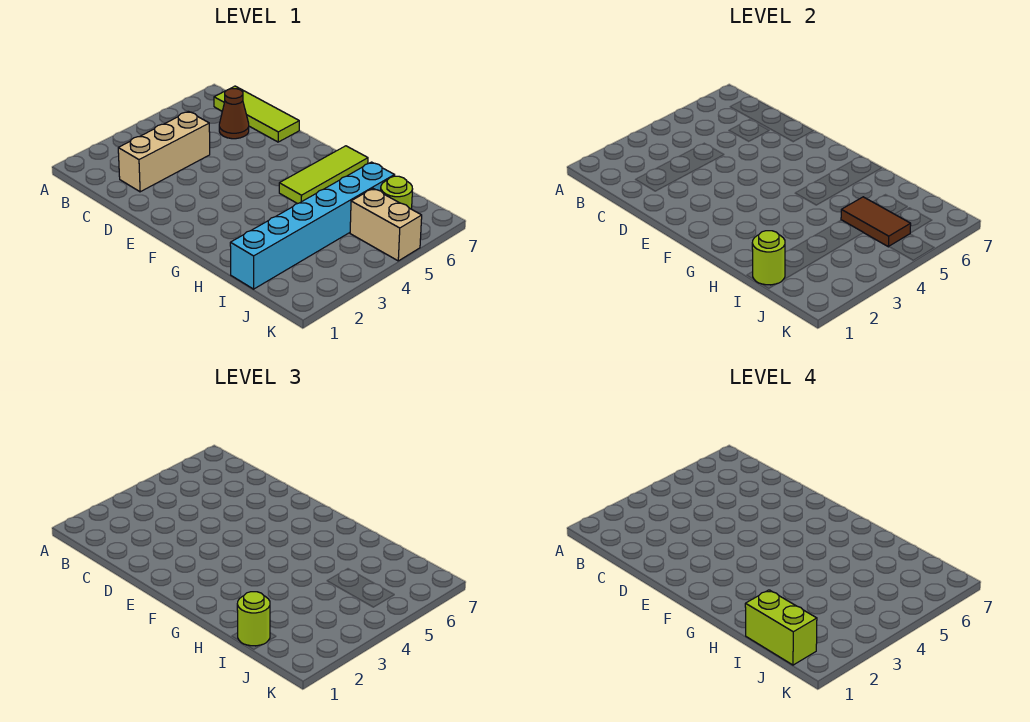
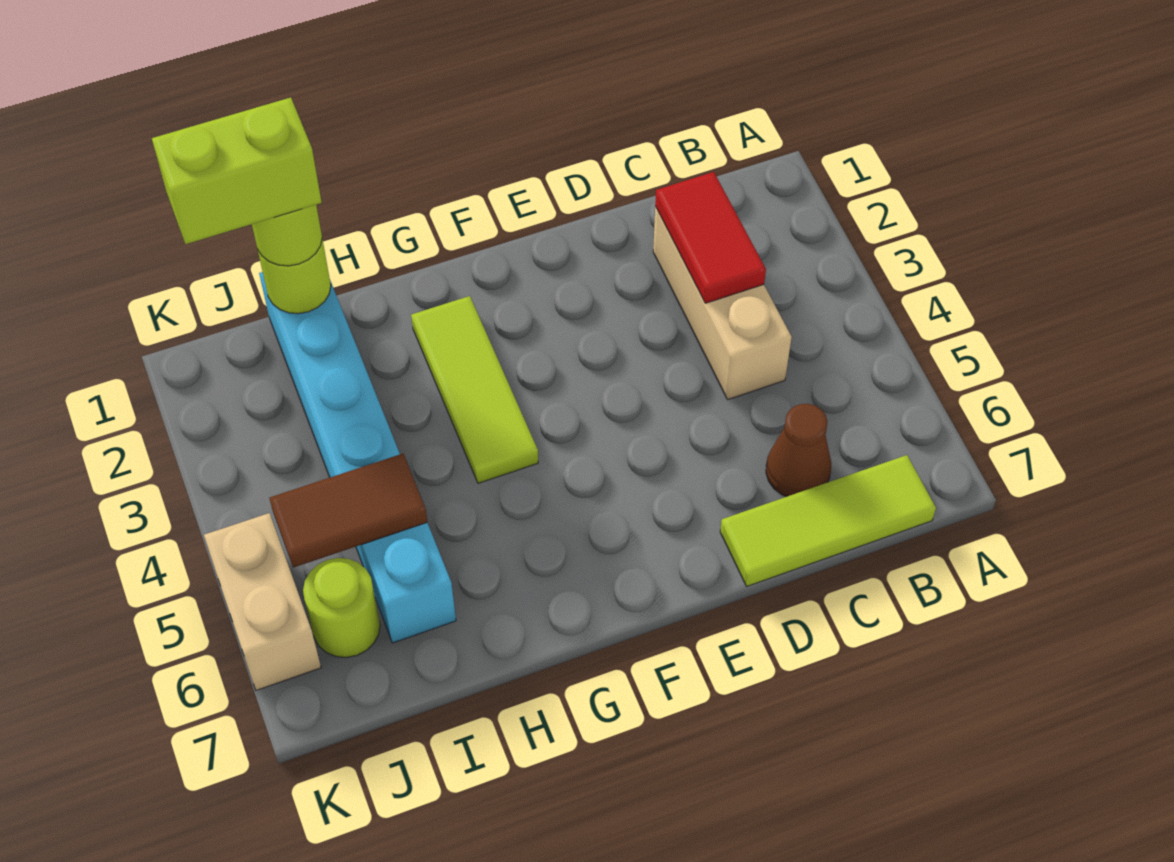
none -> red tile C2:C3 level 2
lime tile G5:G7 level 1 -> lime tile G2:G4 level 1
tan brick J5:K5 level 1 -> tan brick K5:K6 level 1

